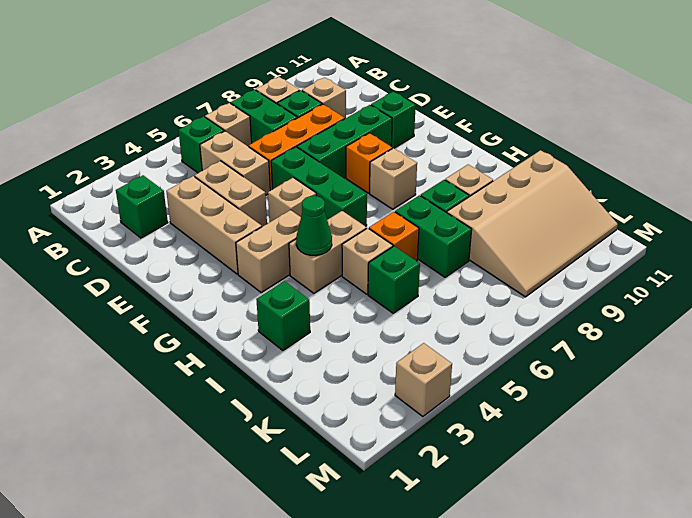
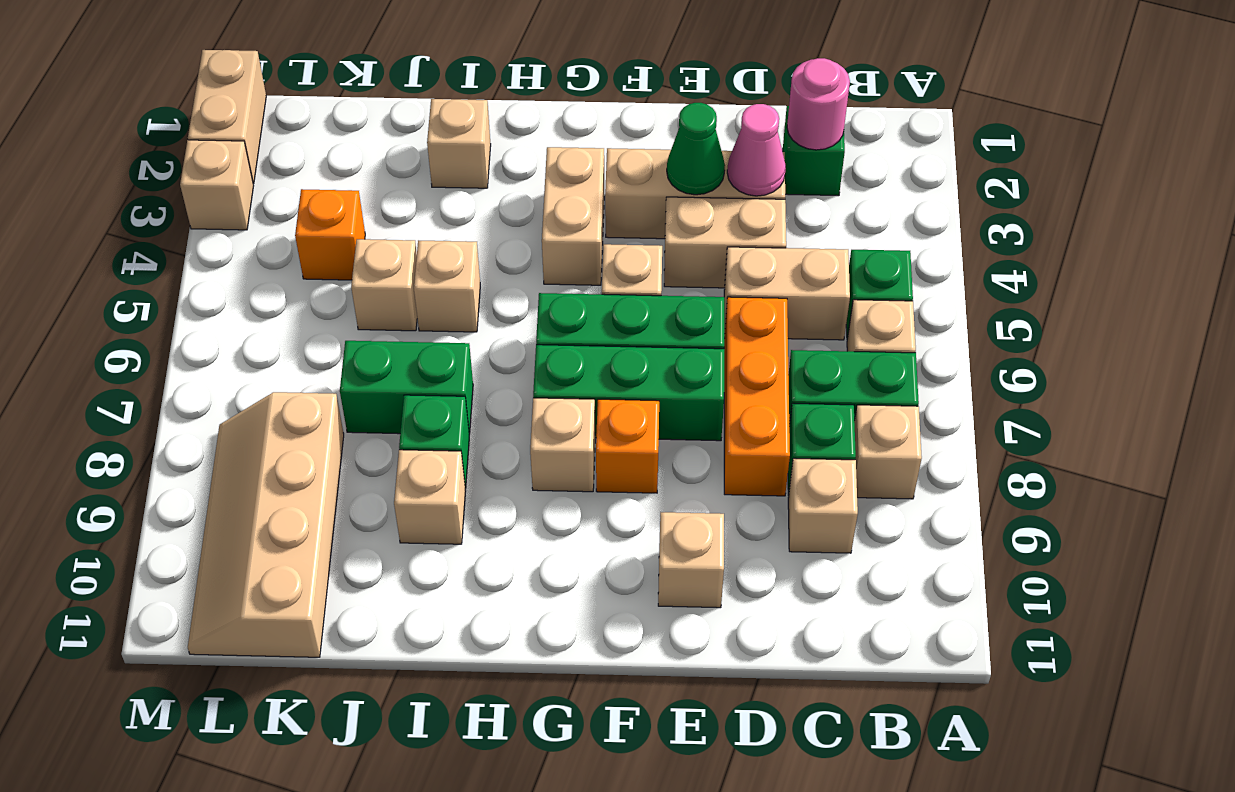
none -> pink round brick C2 level 2
none -> pink cone D3 level 2
green brick E7:E9 level 1 -> green brick E7:G7 level 1
green brick E10 level 1 -> tan brick E10 level 1
tan brick H4:H5 level 1 -> tan brick M1:M2 level 1
green cone H4 level 2 -> green cone E3 level 2
green brick I2 level 1 -> tan brick I2 level 1
orange brick I6 level 1 -> orange brick K4 level 1
green brick J5 level 1 -> tan brick J5 level 1
tan slope J8:L11 level 1 top J -> tan slope K8:L11 level 1 top K

